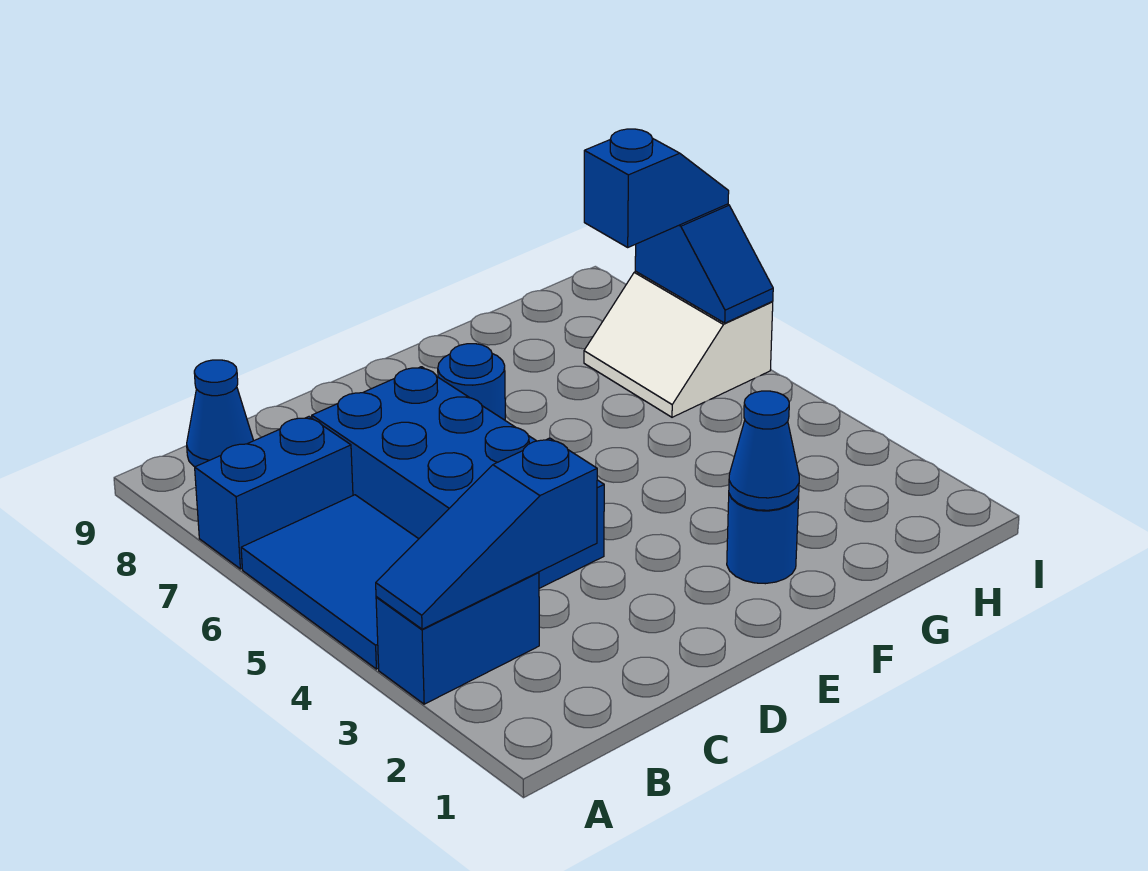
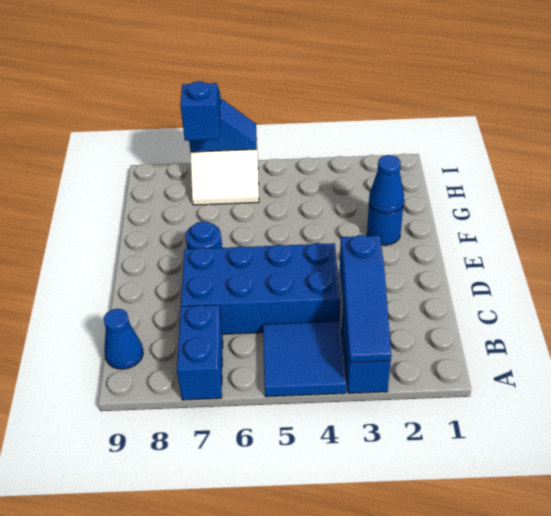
blue tile A4:B6 level 1 -> blue tile A4:B5 level 1

